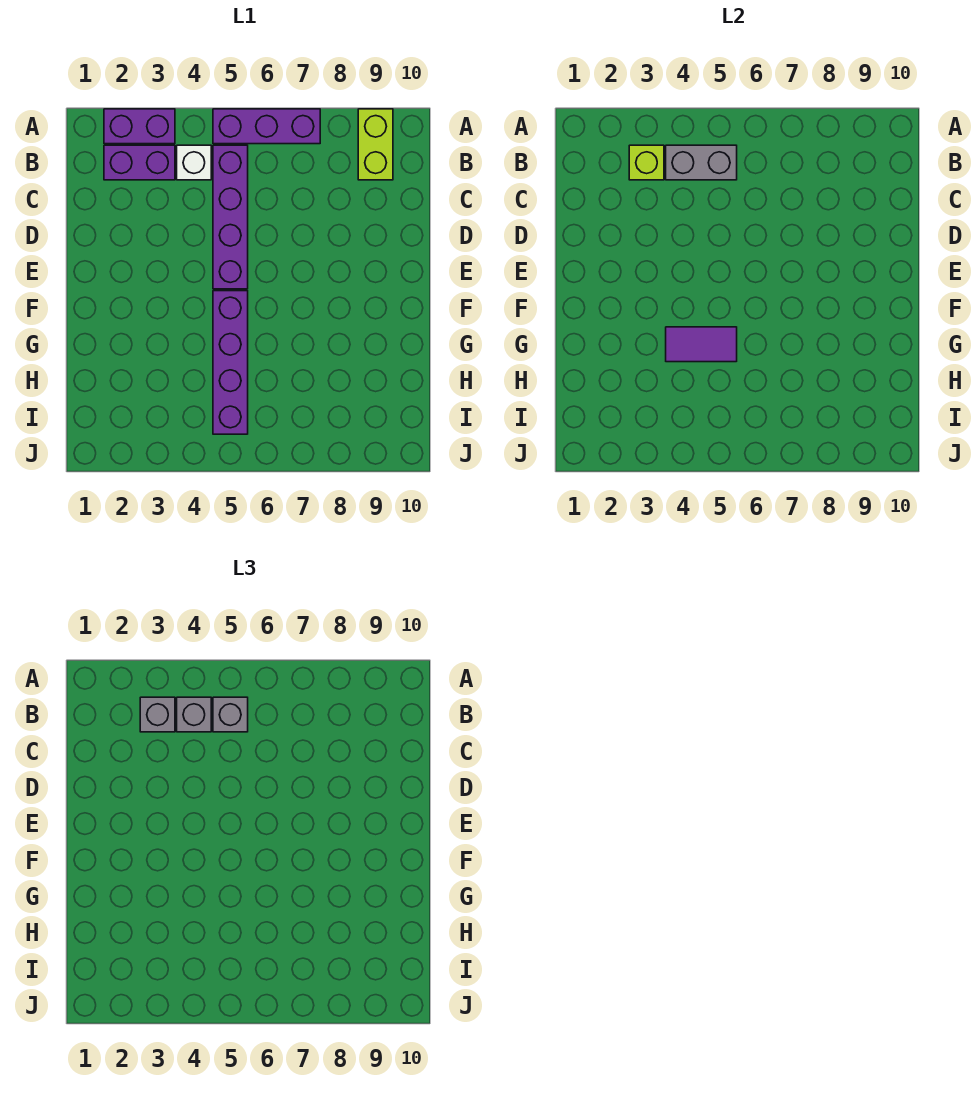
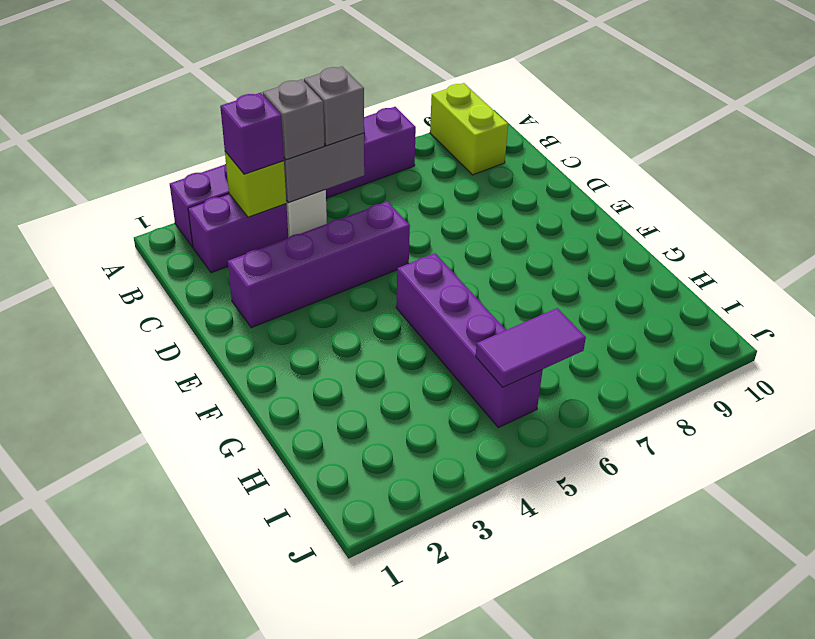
grey brick B3 level 3 -> purple brick B3 level 3
purple brick B5:E5 level 1 -> purple brick D2:D5 level 1
purple tile G4:G5 level 2 -> purple tile I5:I6 level 2

